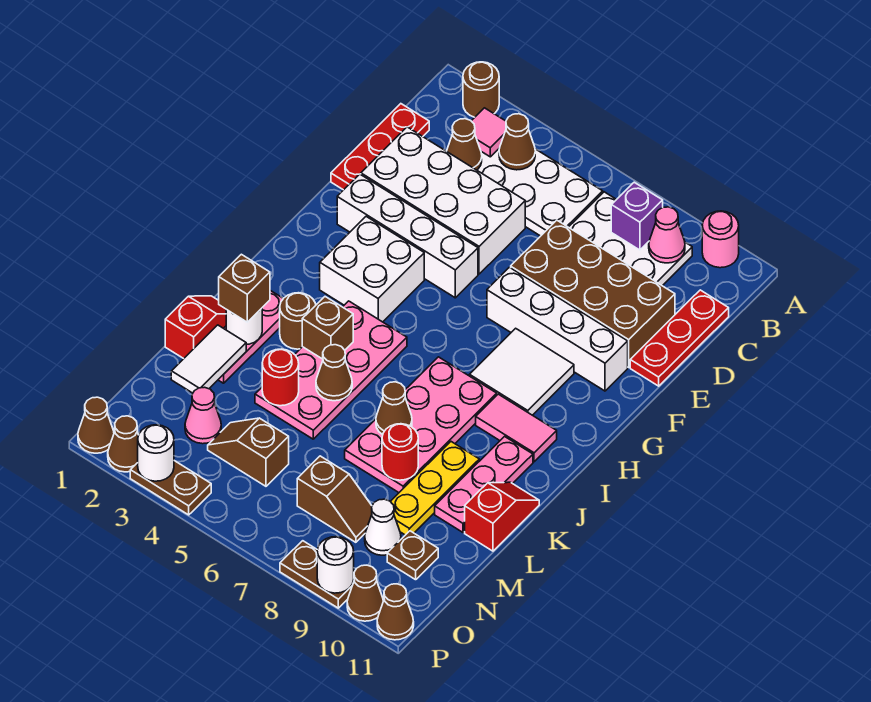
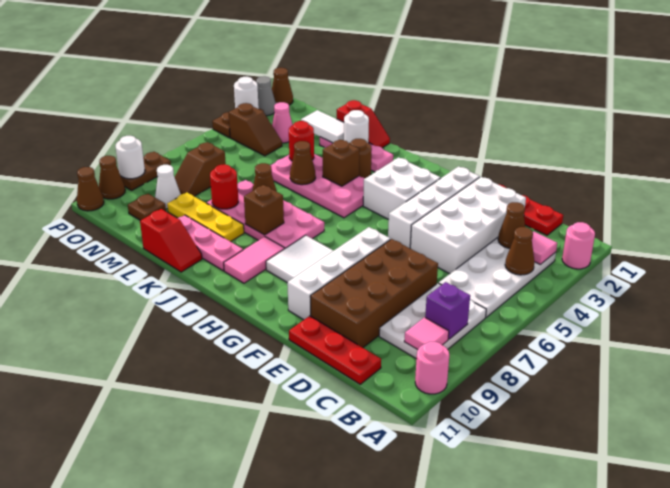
brown round brick A2 level 1 -> pink round brick A2 level 1
pink cone B9 level 2 -> pink tile B9 level 2
brown brick K2 level 3 -> brown brick J8 level 2
brown slope N4:N5 level 1 top 5 -> brown slope N4:O4 level 1 top O
brown cone P2 level 1 -> grey cone P2 level 1

